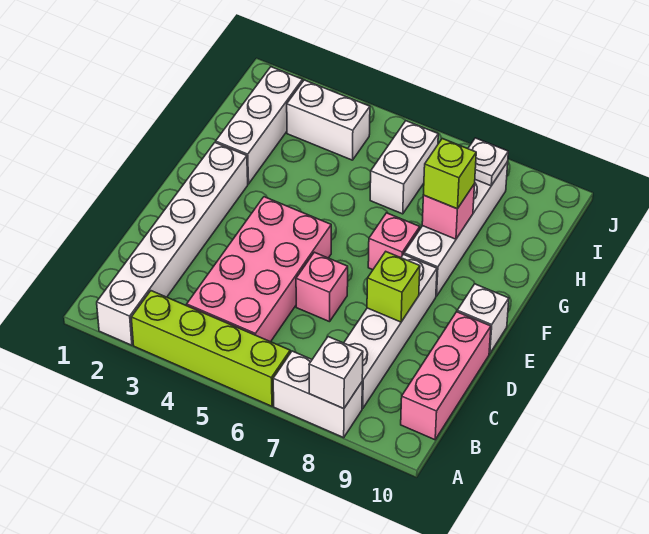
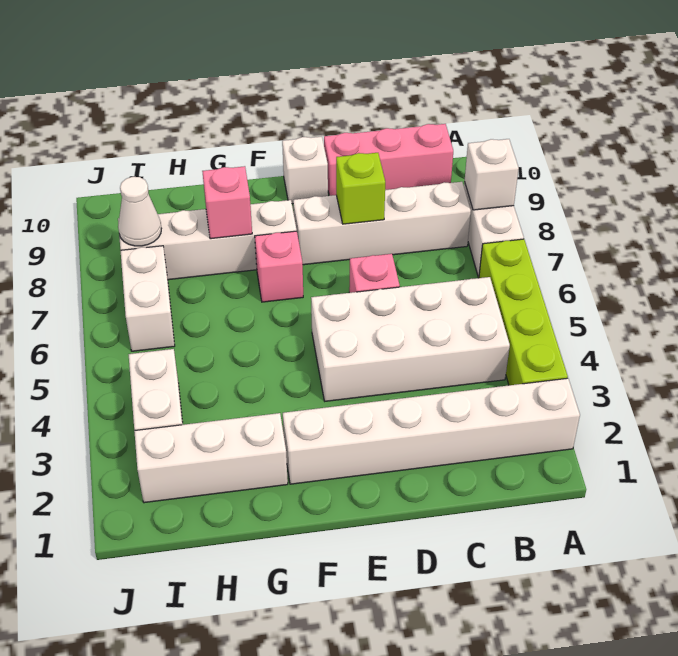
pink brick B4:E5 level 1 -> white brick B4:E5 level 1
lime brick G8 level 3 -> none
white brick H6:I6 level 1 -> white brick I6:I7 level 1
white plate I8 level 2 -> white cone I8 level 2

